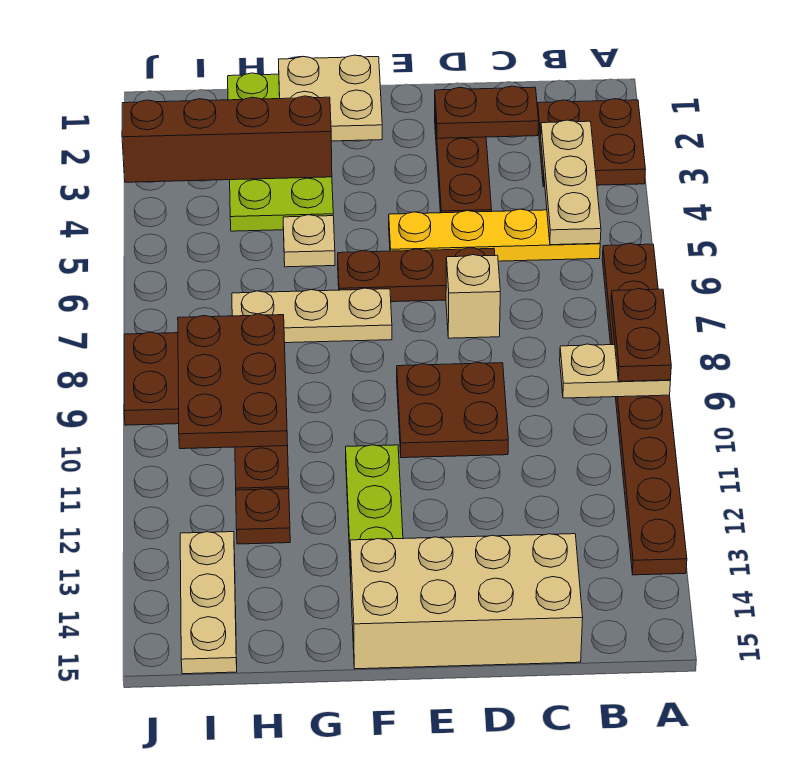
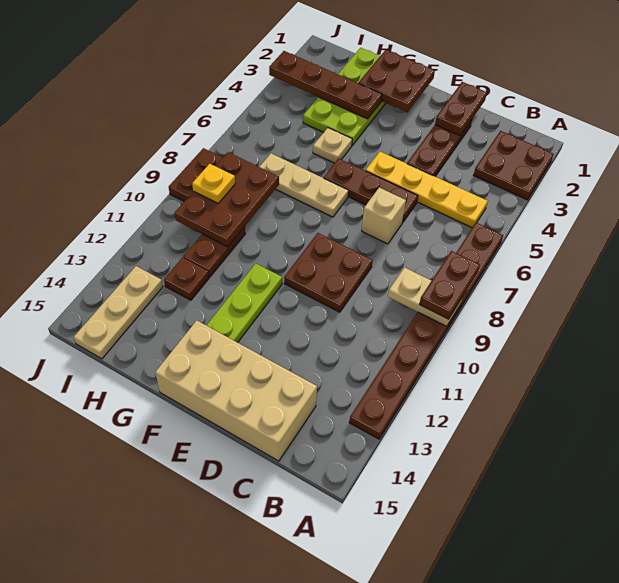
tan plate B3:B5 level 2 -> none
brown plate C2:D2 level 2 -> brown plate D1:D2 level 2
tan plate F1:G2 level 2 -> brown plate F1:G2 level 2
brown brick G3:J3 level 2 -> brown plate G3:J3 level 2
none -> yellow plate I9 level 3

